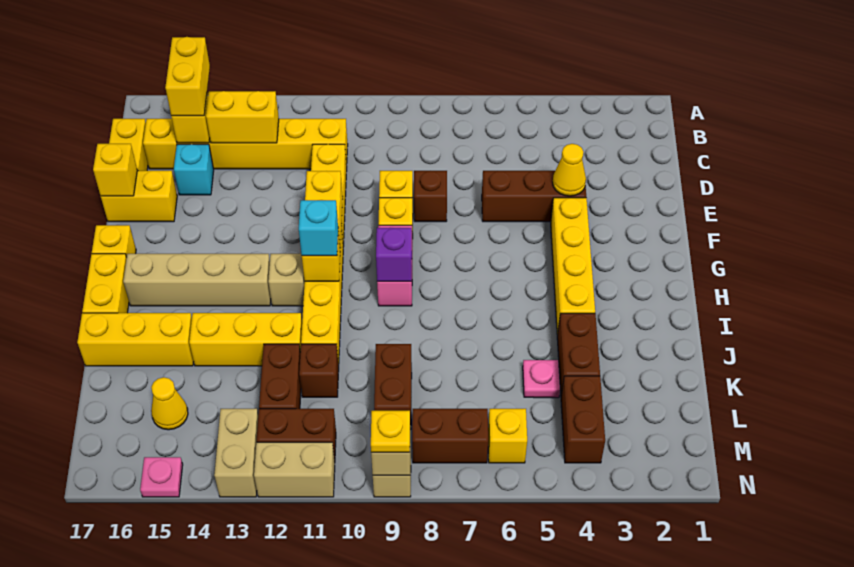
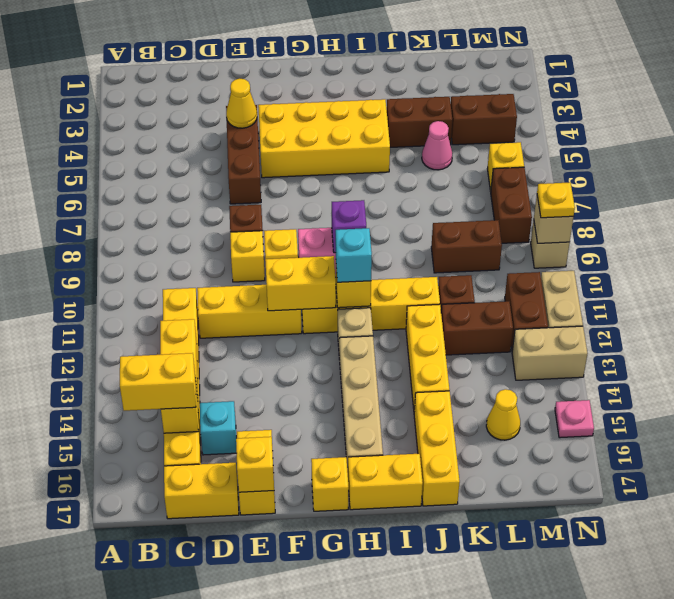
yellow brick F4:I4 level 1 -> yellow brick F4:I5 level 1
pink plate K5 level 1 -> pink cone K5 level 1

